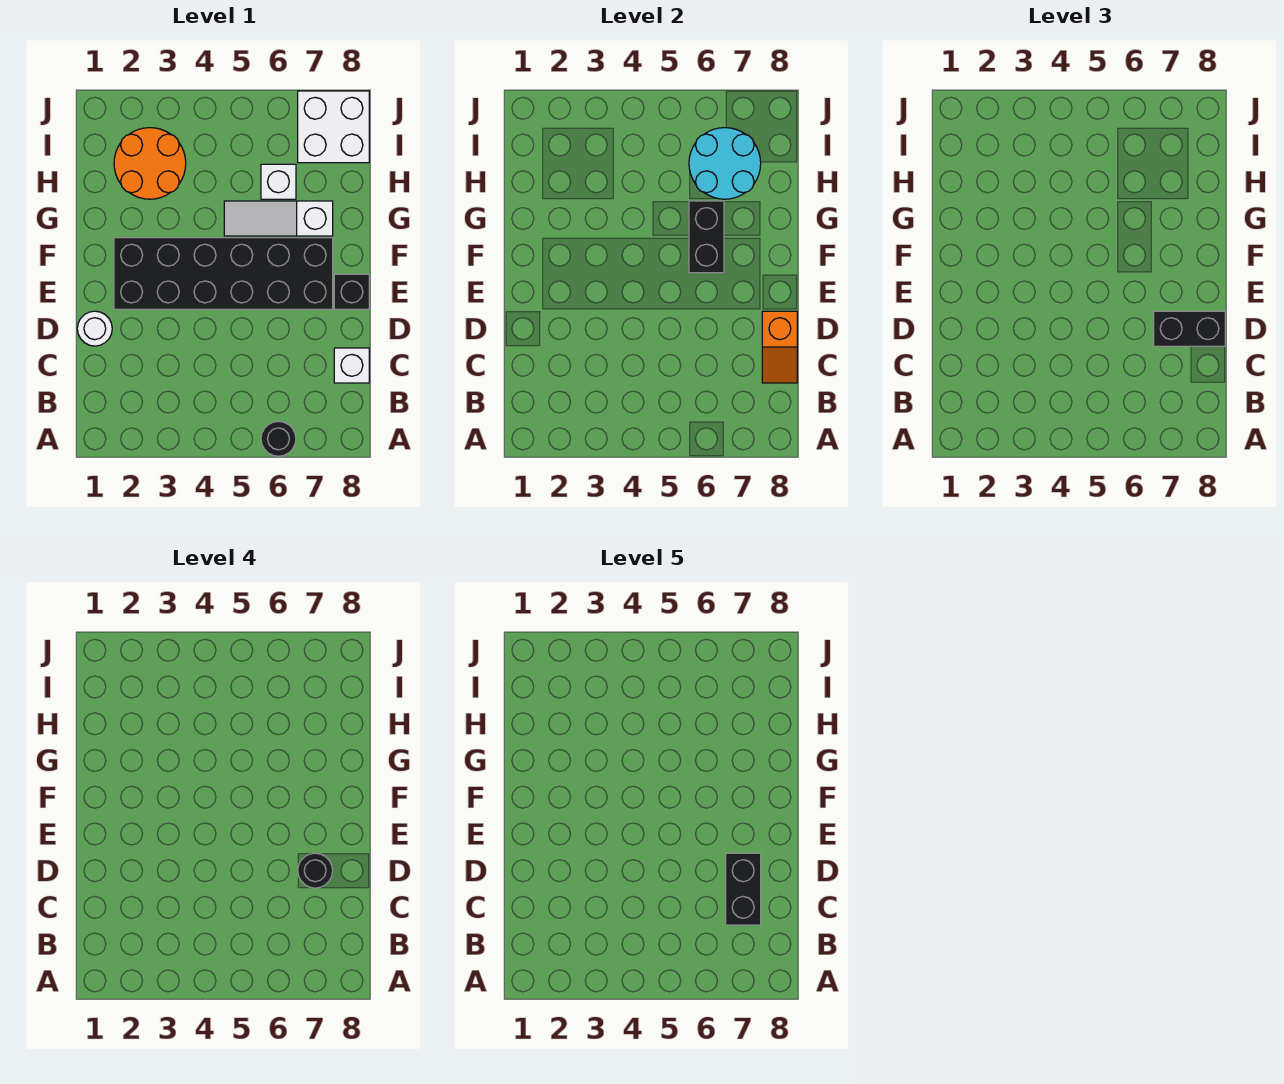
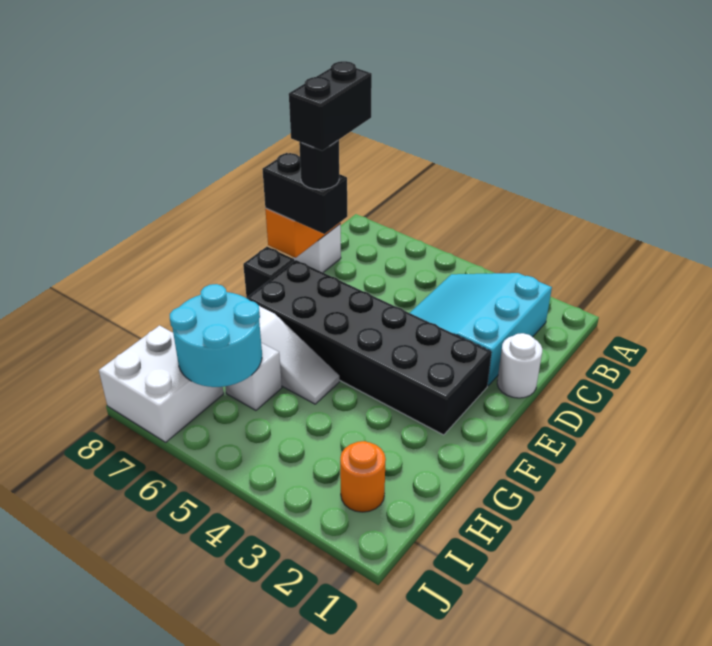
black round brick A6 level 1 -> none
none -> cyan slope B2:D4 level 1 top 2
black brick F6:G6 level 2 -> none
orange round brick H2:I3 level 1 -> orange round brick I2 level 1

